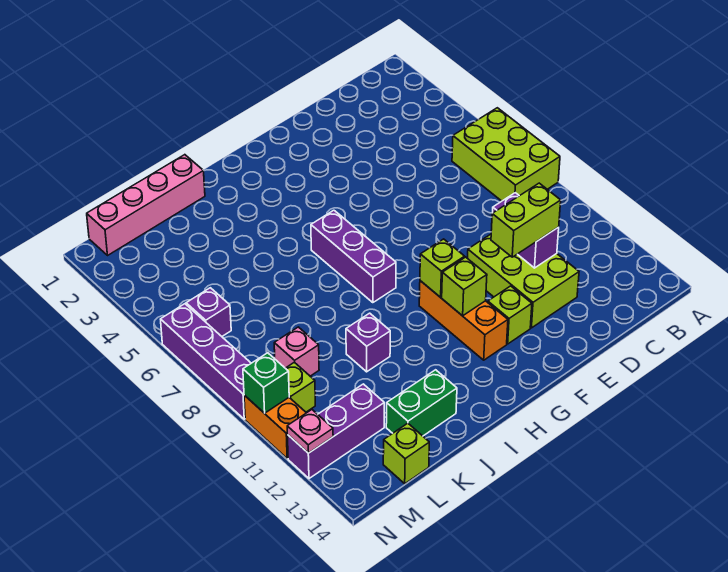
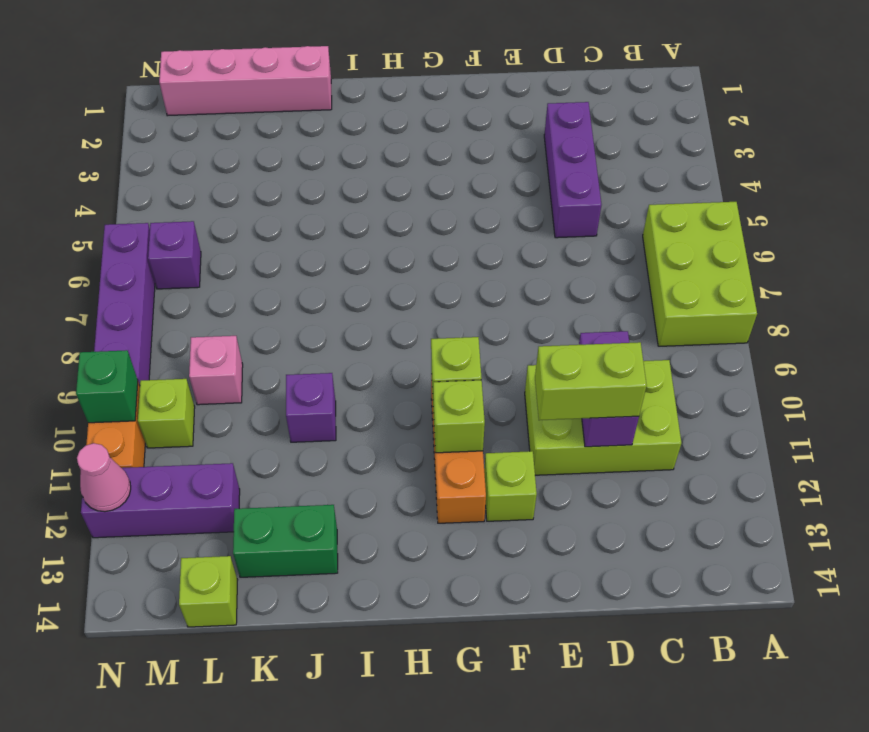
lime brick D10:E12 level 1 -> lime brick C10:E11 level 1
purple brick H6:H8 level 1 -> purple brick D3:D5 level 1
pink plate N12 level 2 -> pink cone N12 level 2

